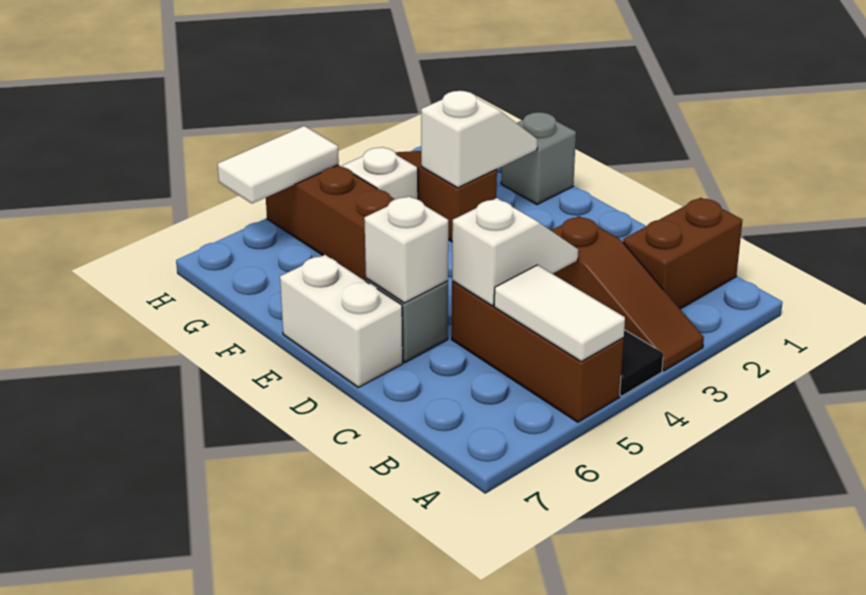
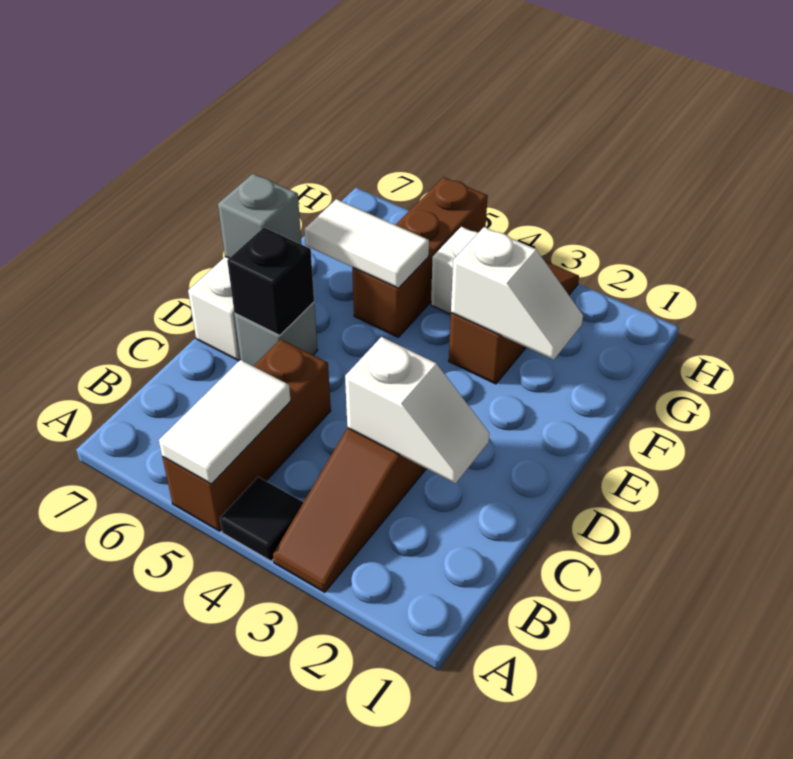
brown brick B1:B2 level 1 -> none
white slope C4:C5 level 2 top 5 -> white slope C2:C3 level 2 top 3
white brick D6 level 2 -> black brick D6 level 2
grey brick F1 level 1 -> grey brick E7 level 2
white tile H5:H6 level 2 -> white tile F5:F6 level 2

